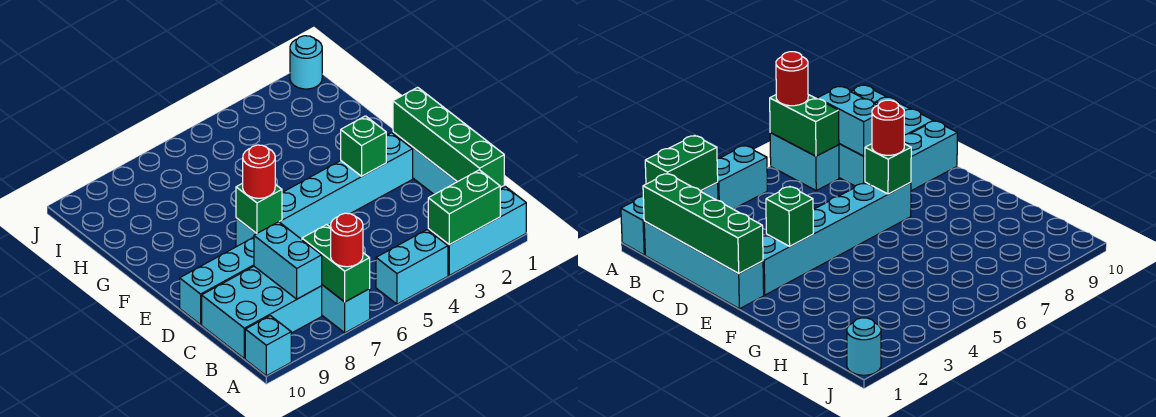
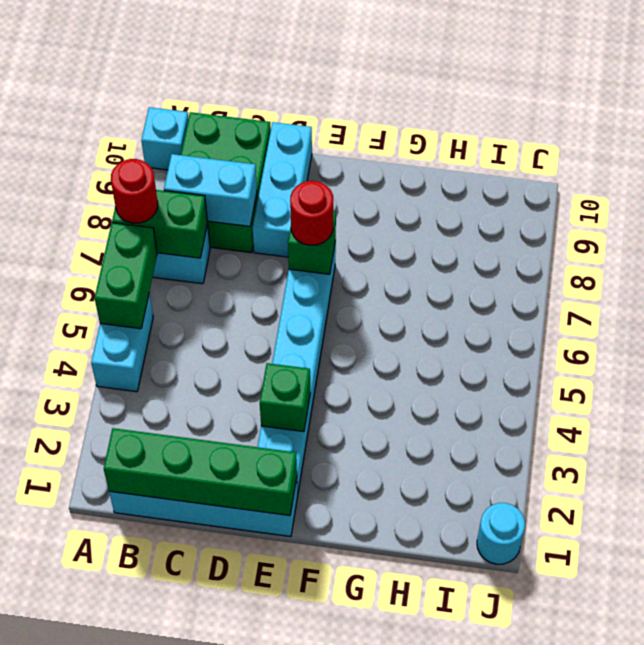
cyan brick A1:A3 level 1 -> none
green brick A2:A3 level 2 -> green brick A5:A6 level 2
cyan brick B8:C10 level 1 -> green brick B8:C10 level 1

